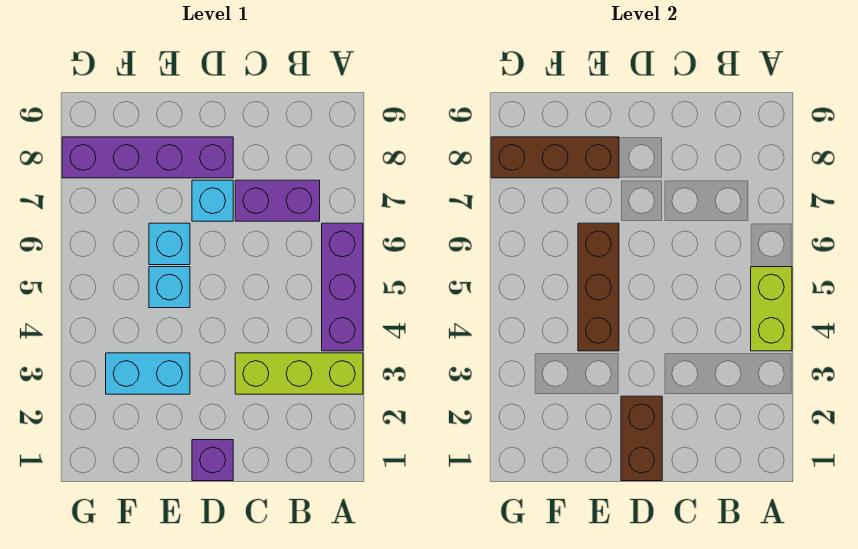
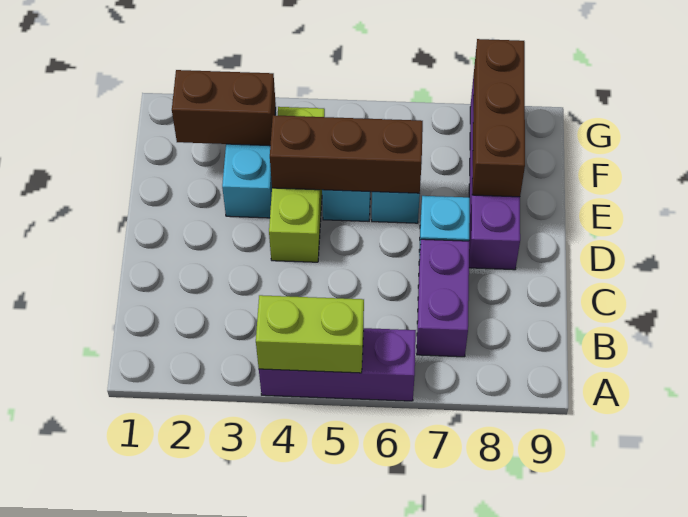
lime brick A3:C3 level 1 -> lime brick D4:F4 level 1
purple brick D1 level 1 -> none
brown brick D1:D2 level 2 -> brown brick F2:F3 level 2

